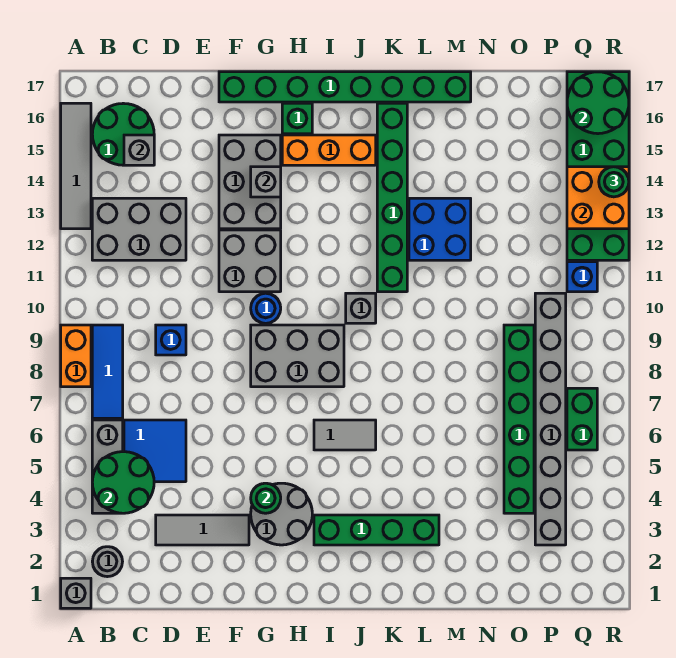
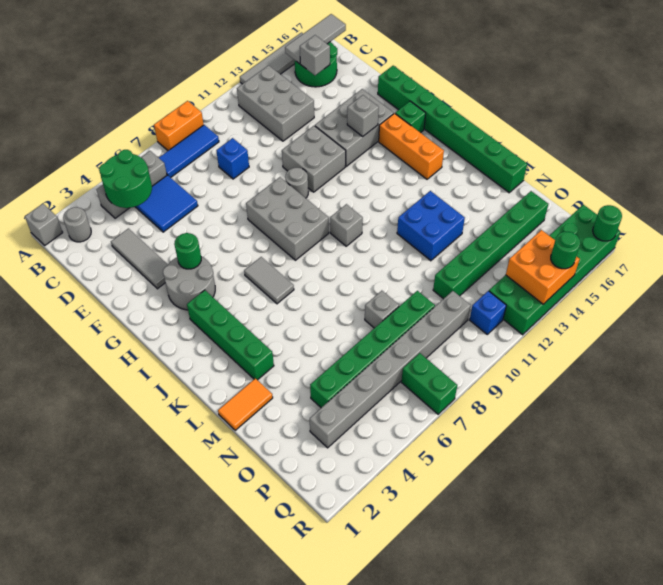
none -> grey tile B15:B17 level 2
blue round brick G10 level 1 -> grey round brick G10 level 1
green brick K11:K16 level 1 -> green brick O11:O16 level 1
none -> orange tile M1:M2 level 1
none -> grey brick N8 level 1
green brick Q6:Q7 level 1 -> green brick Q7:R7 level 1
green round brick Q16:R17 level 2 -> green round brick R17 level 2

